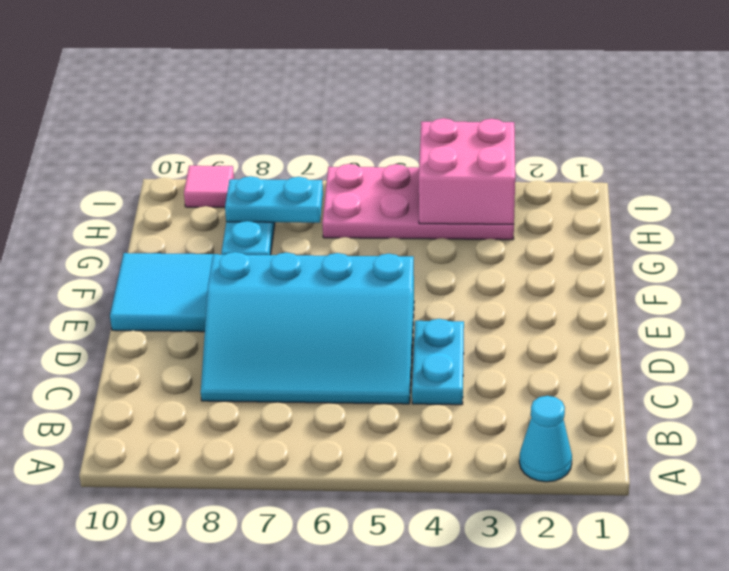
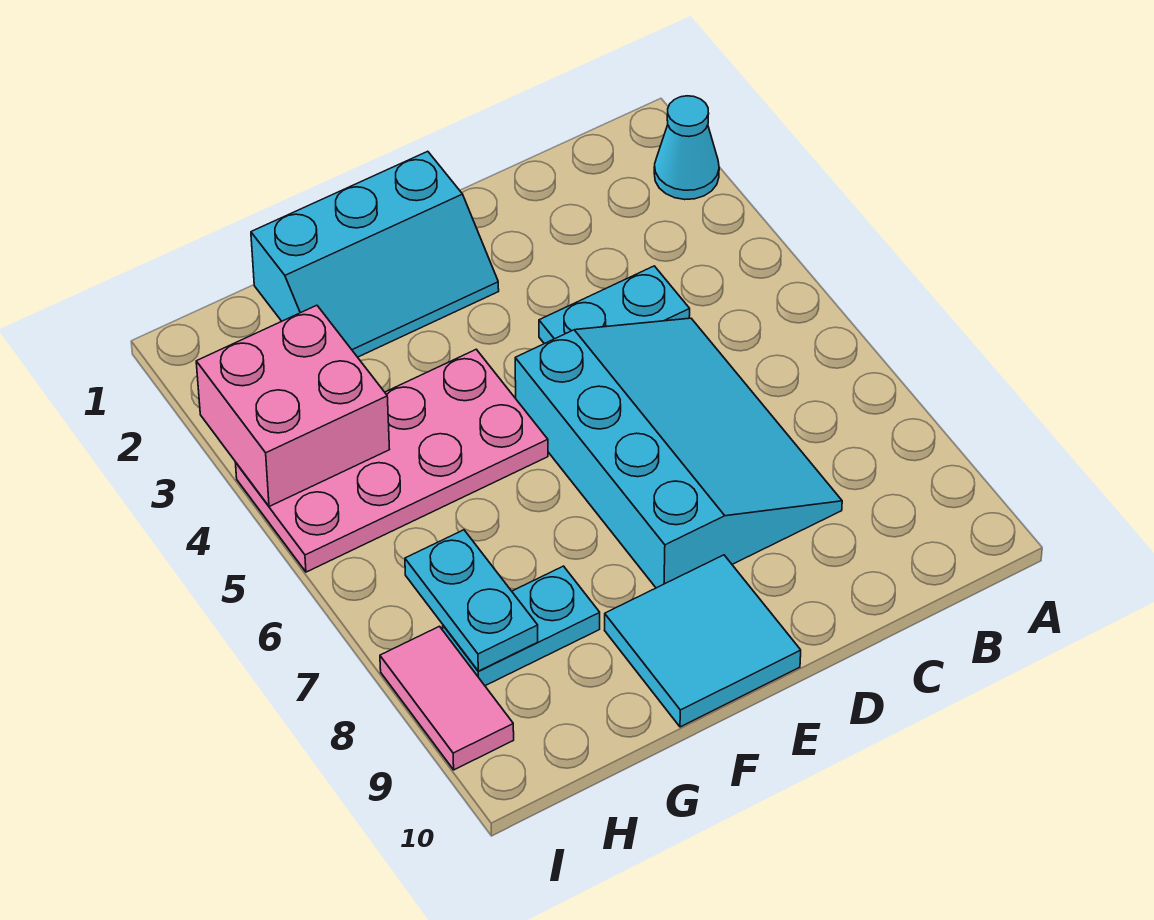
none -> cyan slope E1:G2 level 1 top 1
pink plate H3:I6 level 1 -> pink plate F4:I5 level 1
pink tile I9 level 1 -> pink tile I8:I9 level 1

